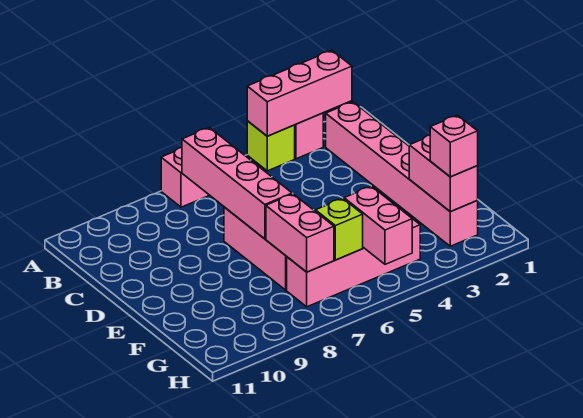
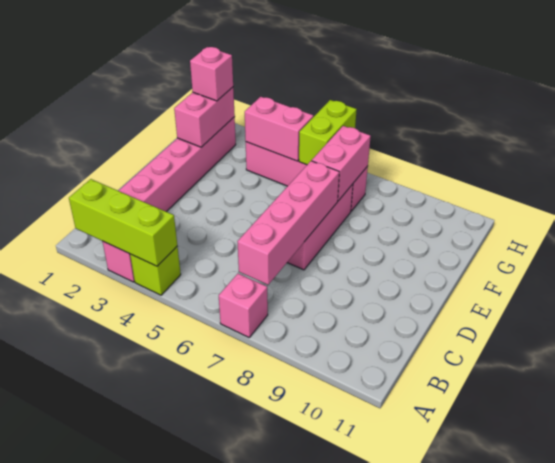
pink brick A2:A4 level 2 -> lime brick A2:A4 level 2
pink brick G5:H5 level 2 -> pink brick G4:G5 level 2
lime brick G6 level 2 -> lime brick G6:H6 level 2

